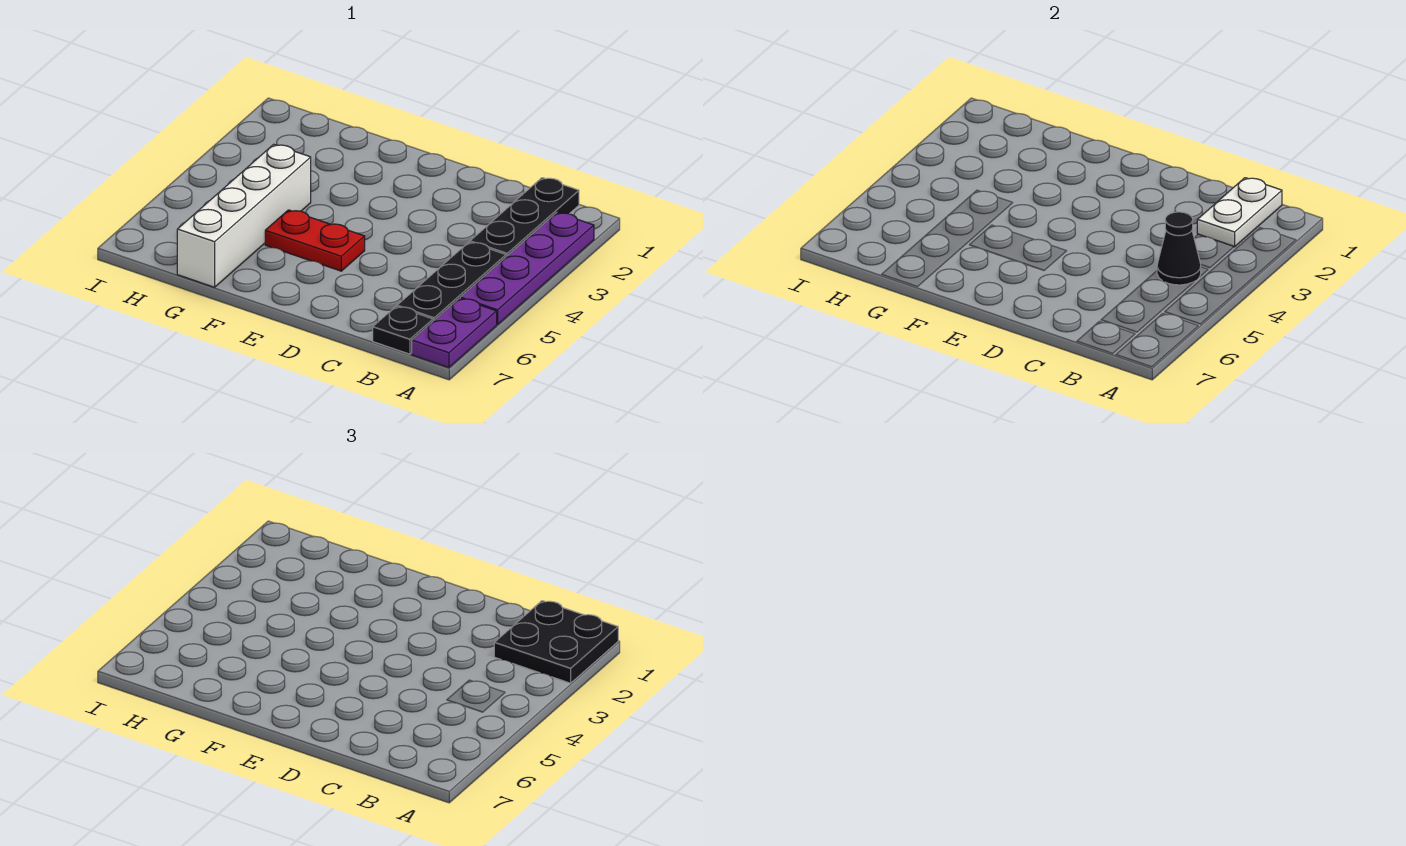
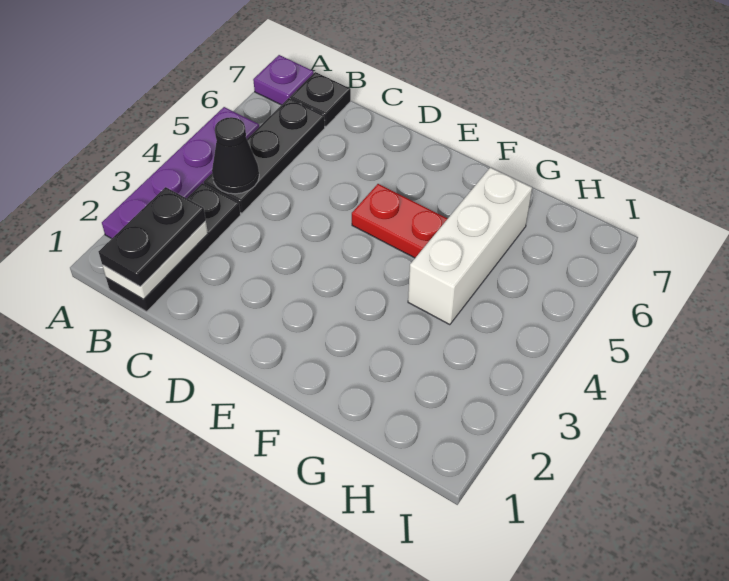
black plate A1:B2 level 3 -> black plate B1:B2 level 3
purple plate A6:A7 level 1 -> purple plate A7 level 1
white brick G4:G7 level 1 -> white brick G4:G6 level 1

